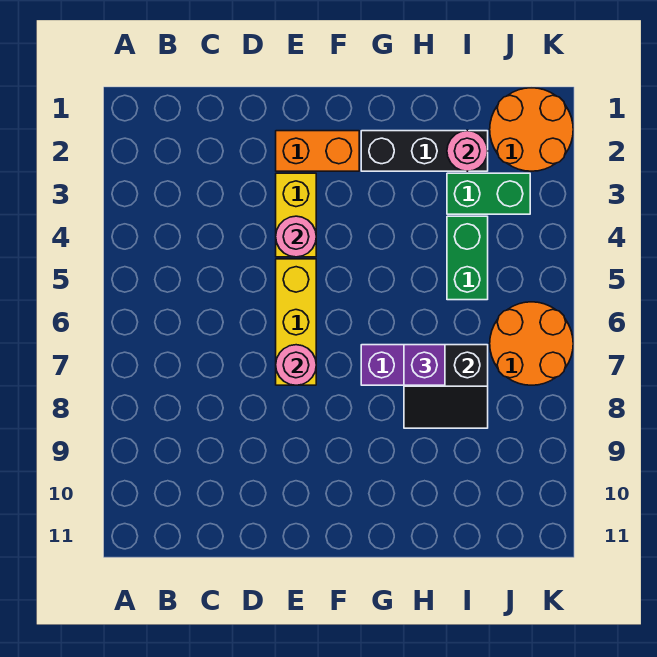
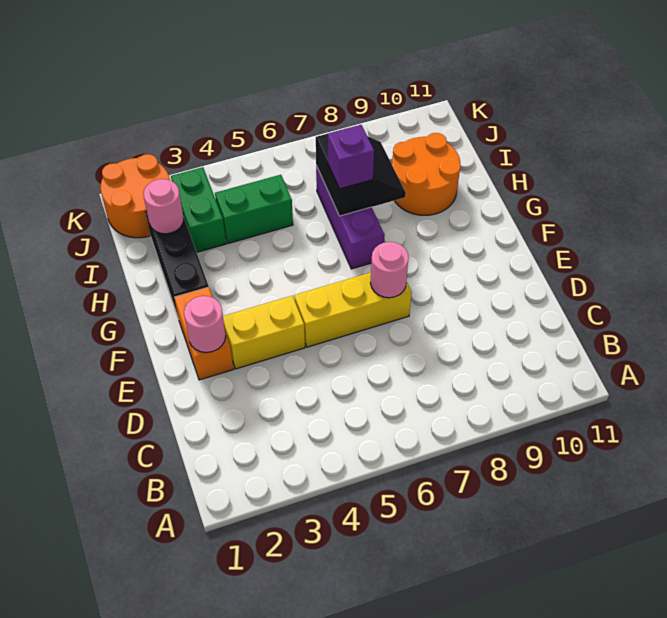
pink round brick E4 level 2 -> pink round brick E2 level 2
orange round brick J6:K7 level 1 -> orange round brick H9:I10 level 1

